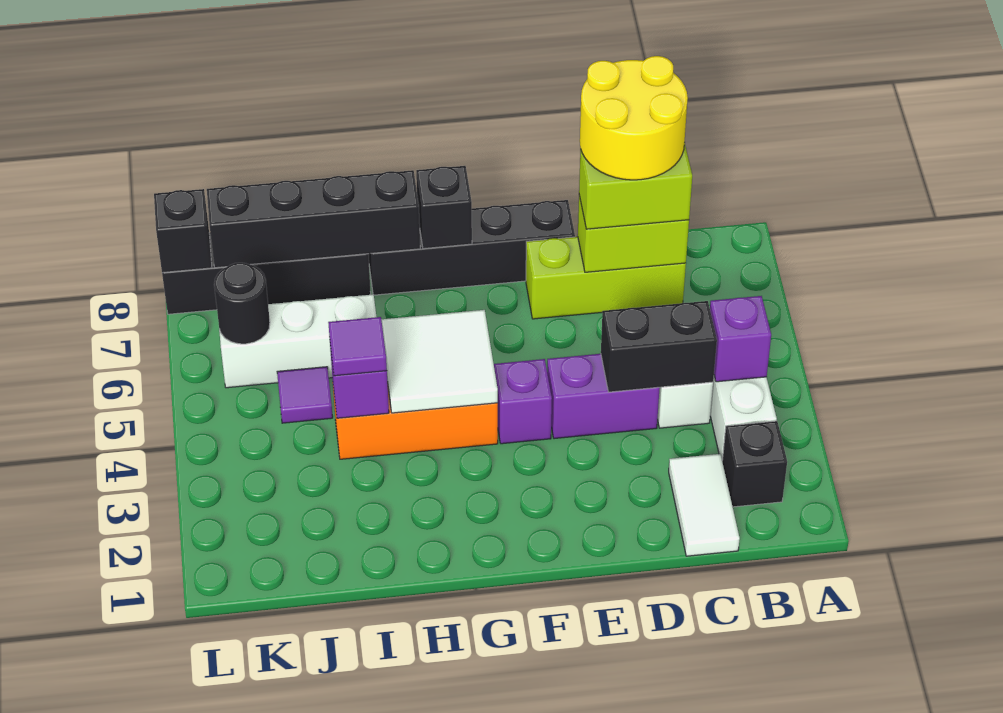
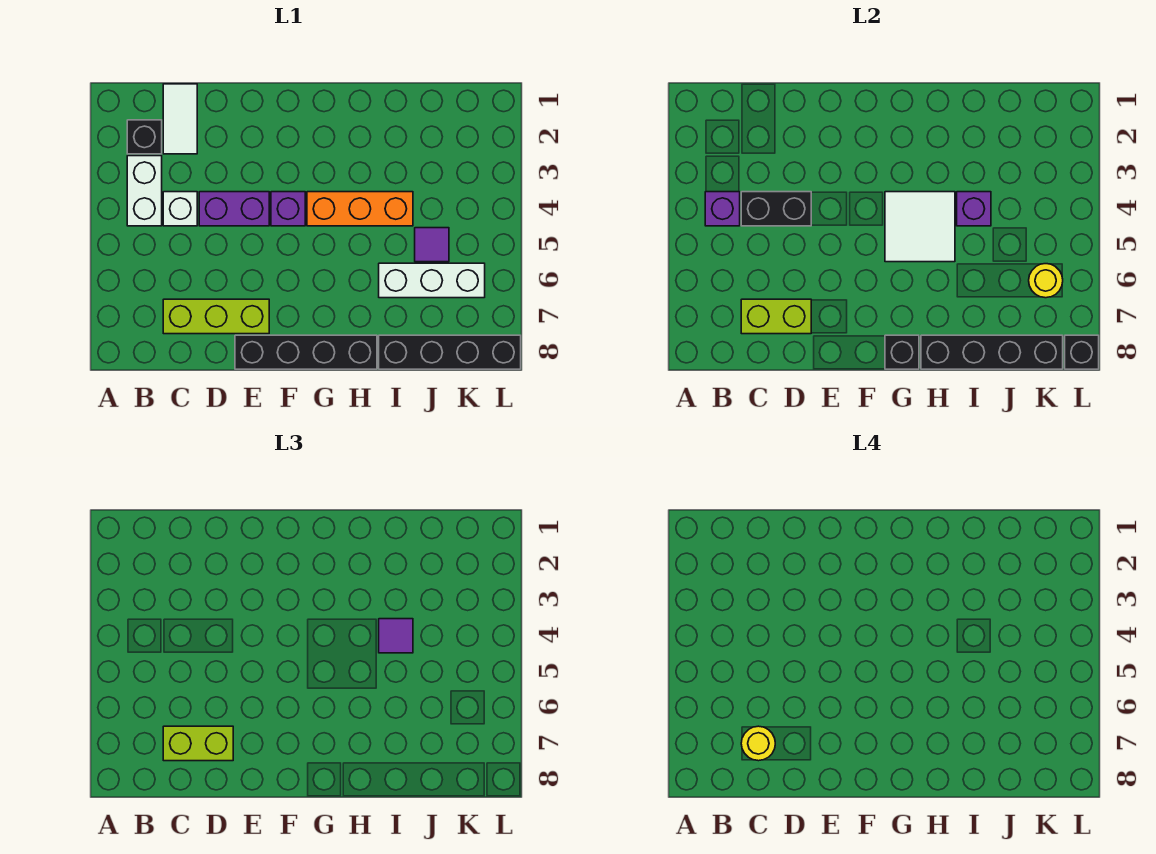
yellow round brick C7:D8 level 4 -> yellow round brick C7 level 4
black round brick K6 level 2 -> yellow round brick K6 level 2

